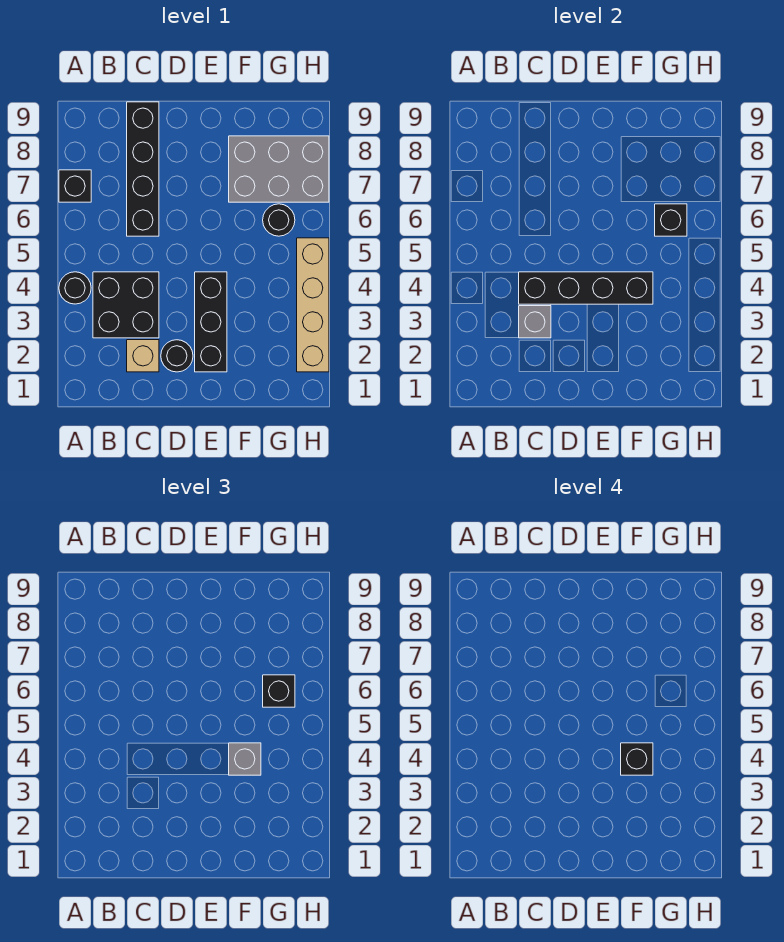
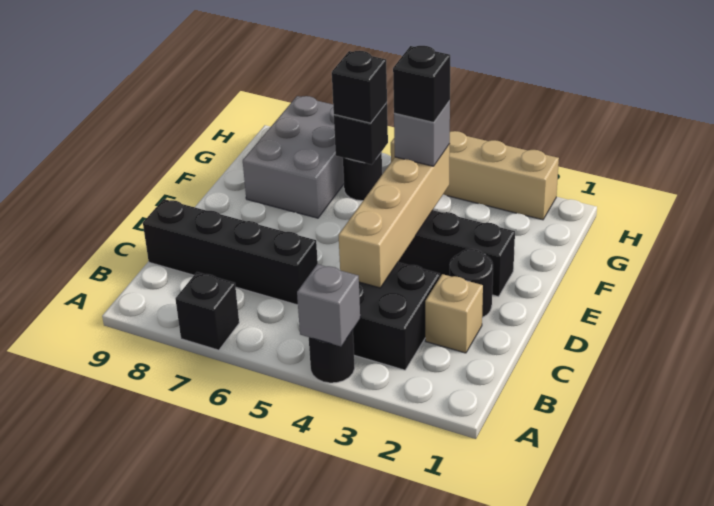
grey brick C3 level 2 -> grey brick A4 level 2
black brick C4:F4 level 2 -> tan brick C4:F4 level 2

